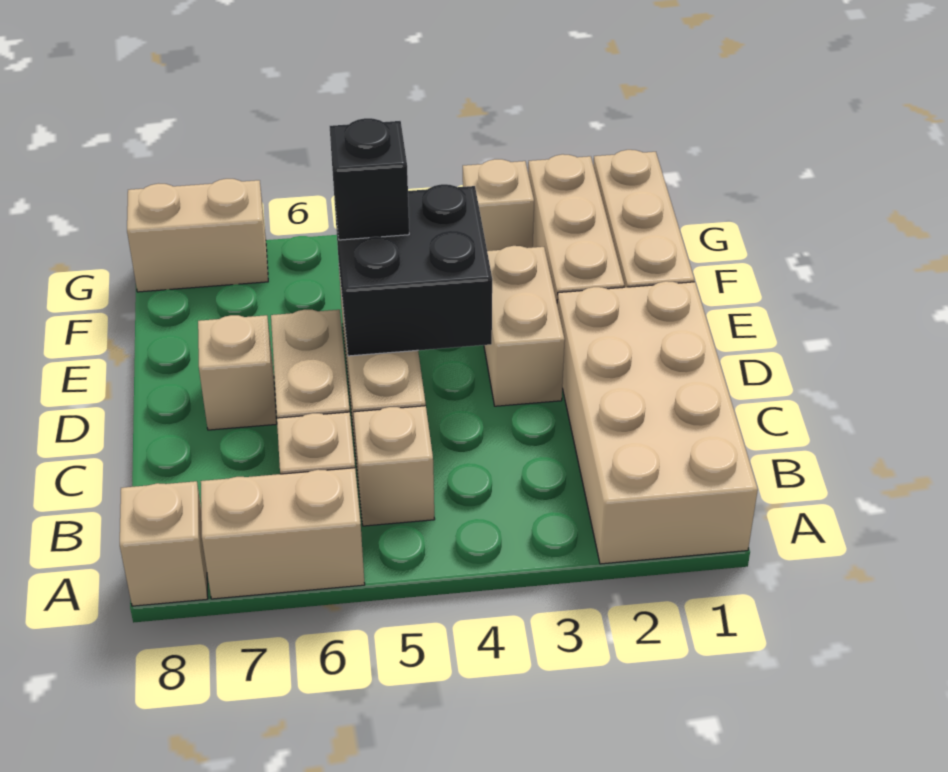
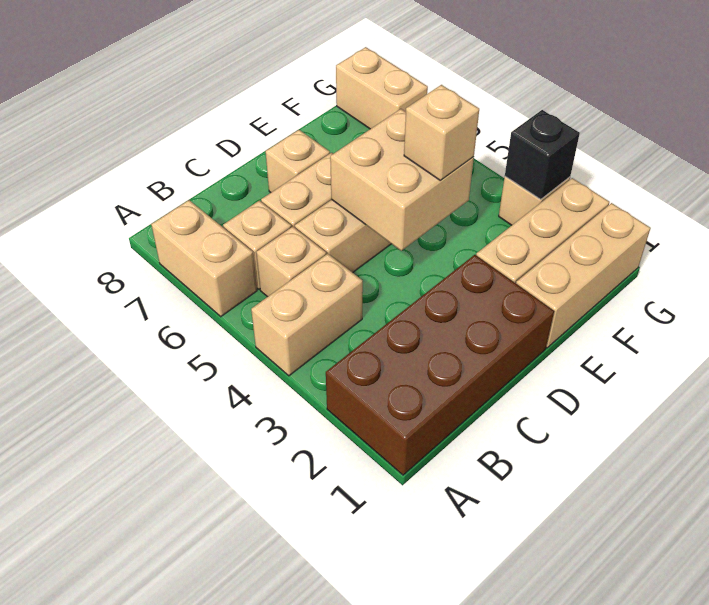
tan brick A1:D2 level 1 -> brown brick A1:D2 level 1
tan brick A8 level 1 -> tan brick E4 level 3
tan brick D3:E3 level 1 -> tan brick A4:B4 level 1
black brick D4:E5 level 2 -> tan brick D4:E5 level 2
black brick E5 level 3 -> black brick G3 level 2

